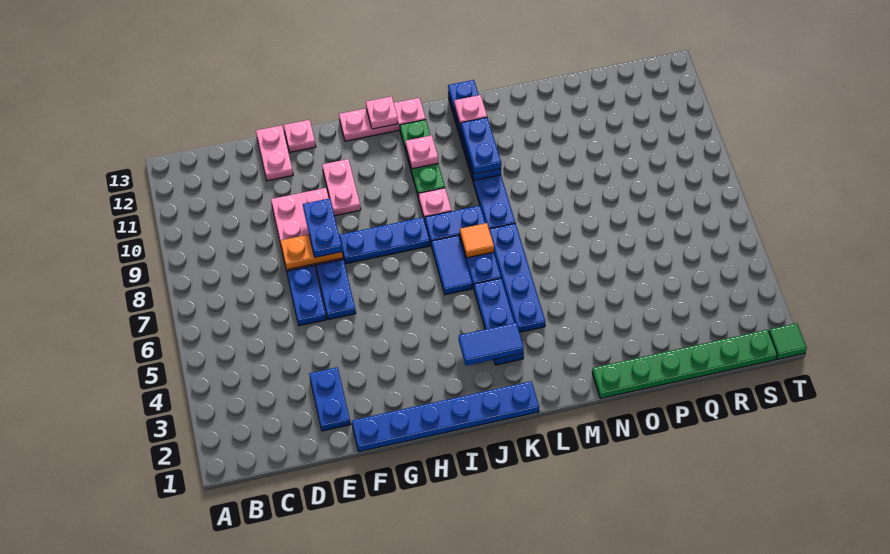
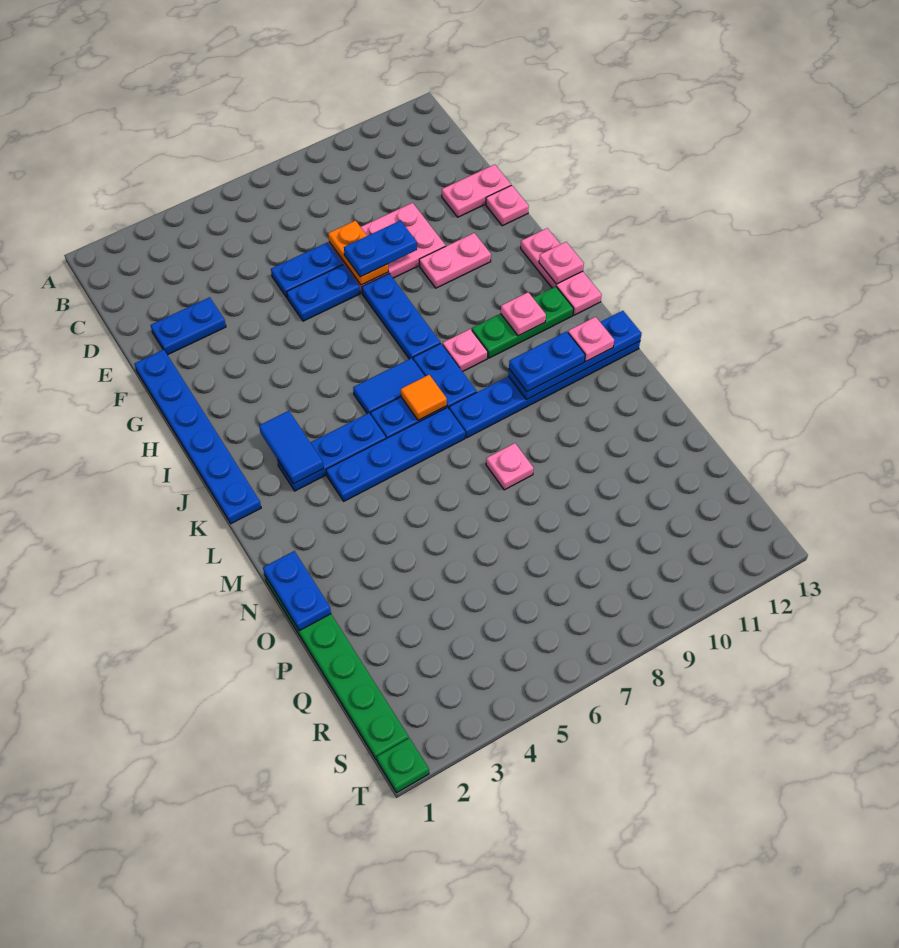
none -> blue plate N1:O1 level 2
none -> pink plate N8 level 1
green tile T1 level 1 -> green plate T1 level 1

